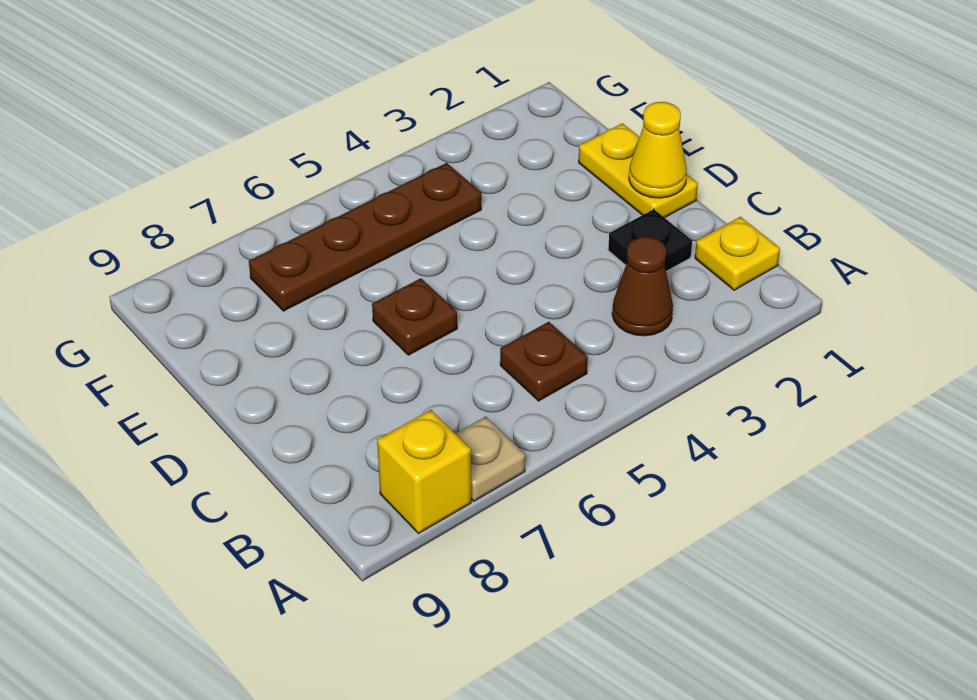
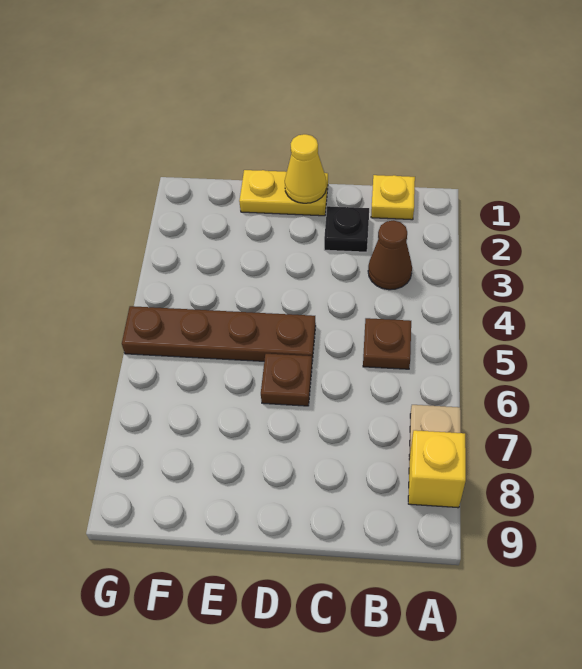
brown plate F4:F7 level 1 -> brown plate D5:G5 level 1

